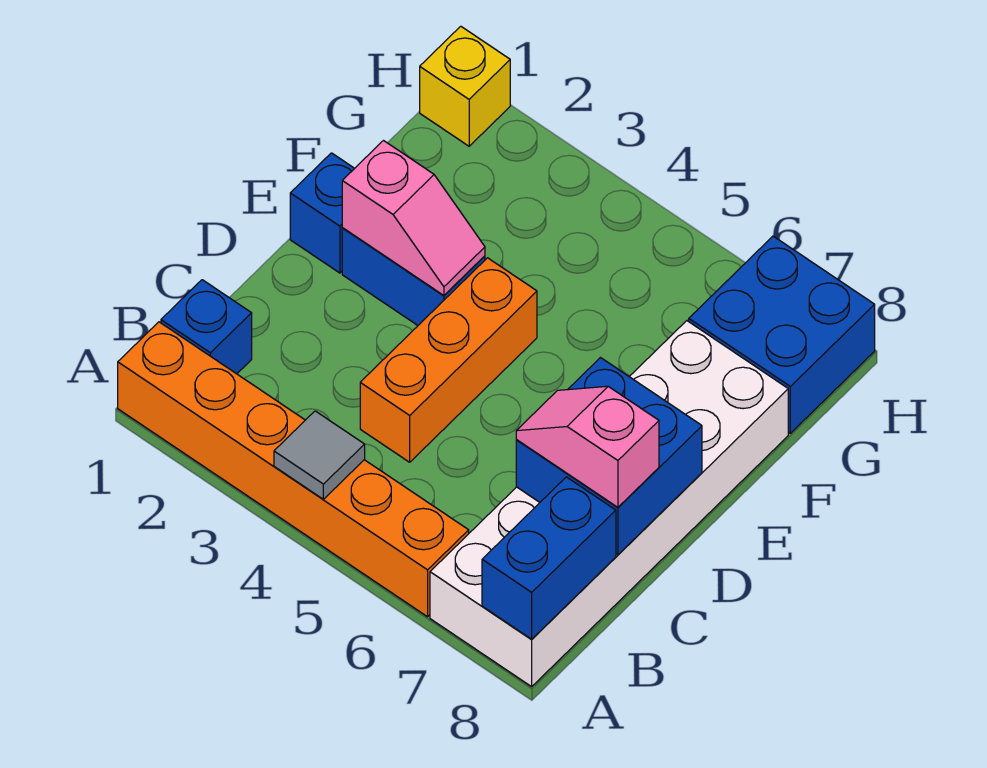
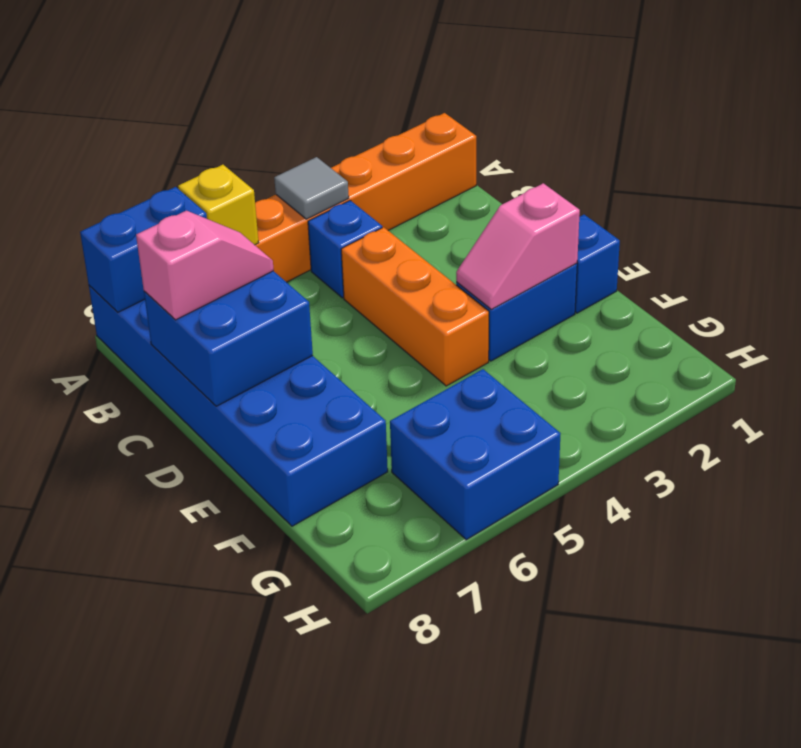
white brick A7:F8 level 1 -> blue brick A7:F8 level 1
blue brick A8:B8 level 2 -> blue brick A7:A8 level 2
blue brick B1 level 1 -> blue brick B4 level 1
blue brick G7:H8 level 1 -> blue brick G5:H6 level 1
yellow brick H1 level 1 -> yellow brick A6 level 2

